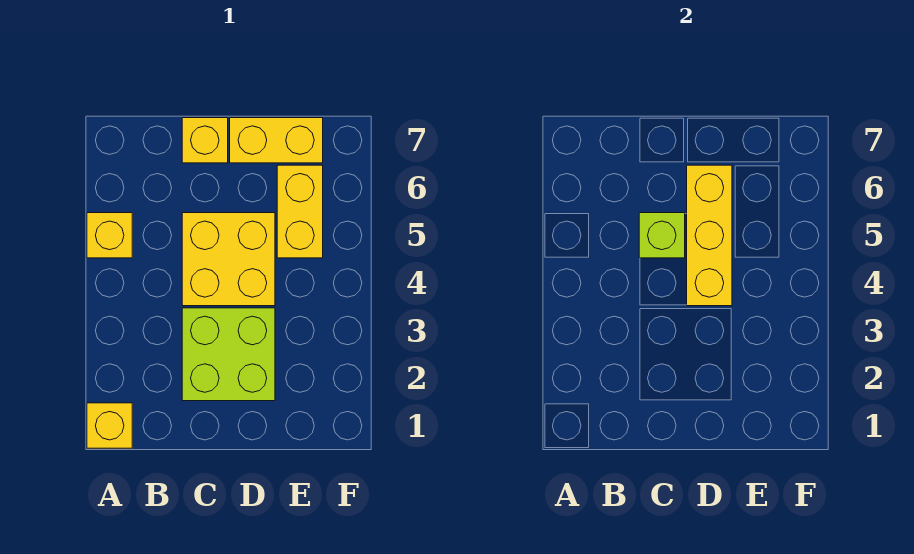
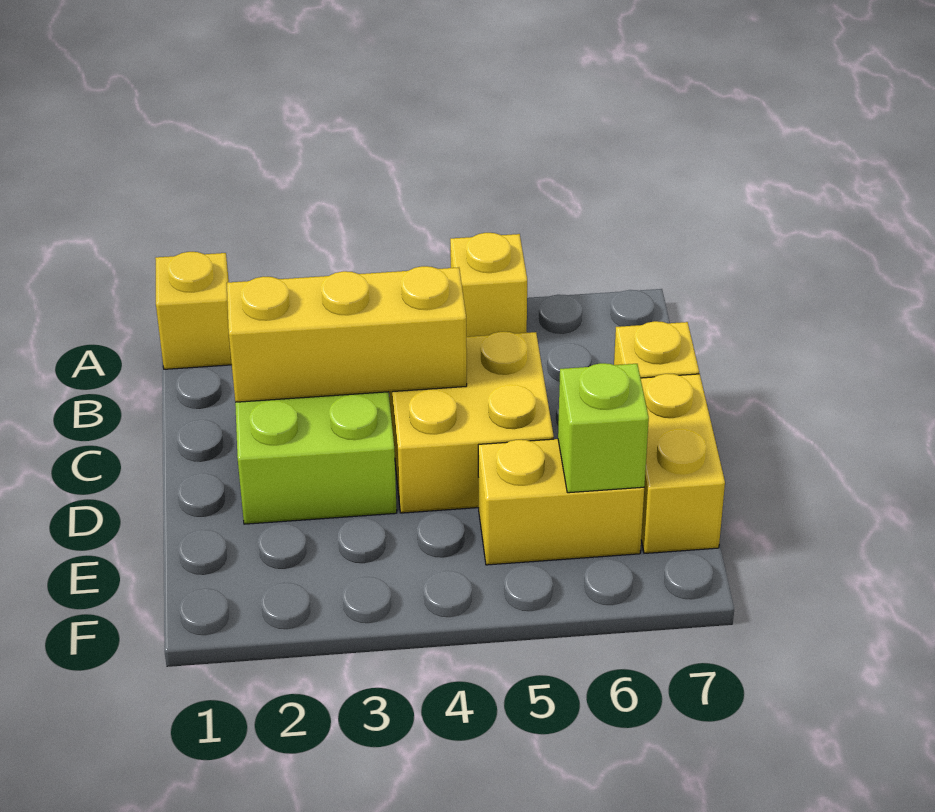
lime brick C5 level 2 -> lime brick E6 level 2
yellow brick D4:D6 level 2 -> yellow brick C2:C4 level 2

